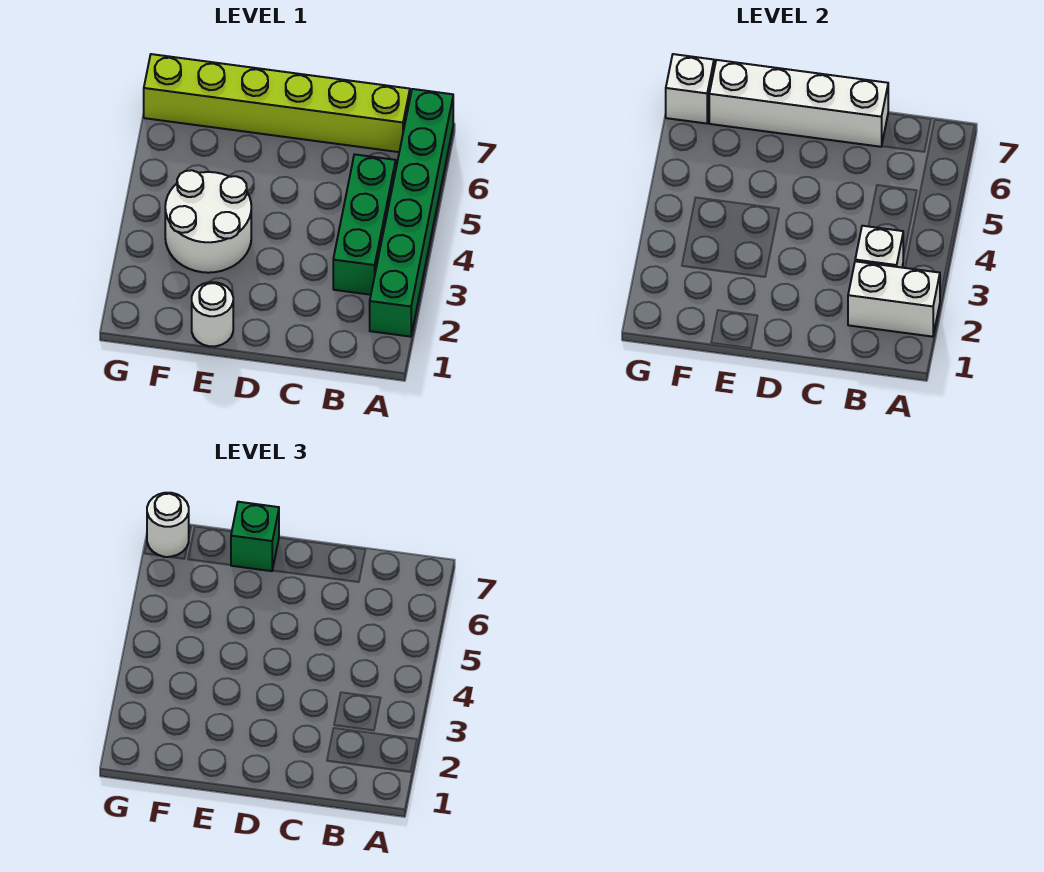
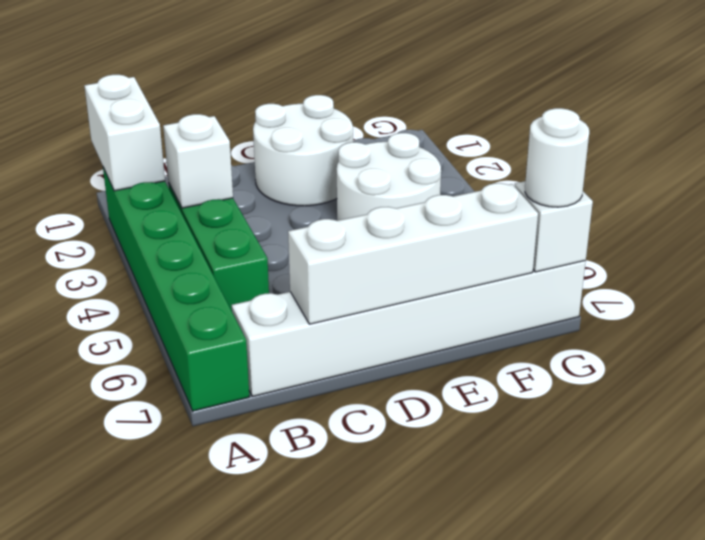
white brick A2:B2 level 2 -> white brick A1:A2 level 2
lime brick B7:G7 level 1 -> white brick B7:G7 level 1
white round brick E1 level 1 -> white round brick D1:E2 level 1
green brick E7 level 3 -> none

